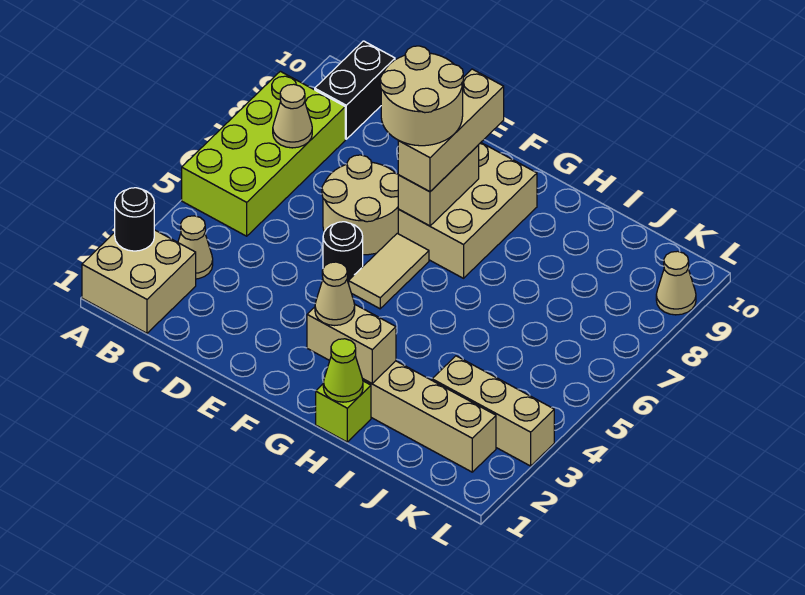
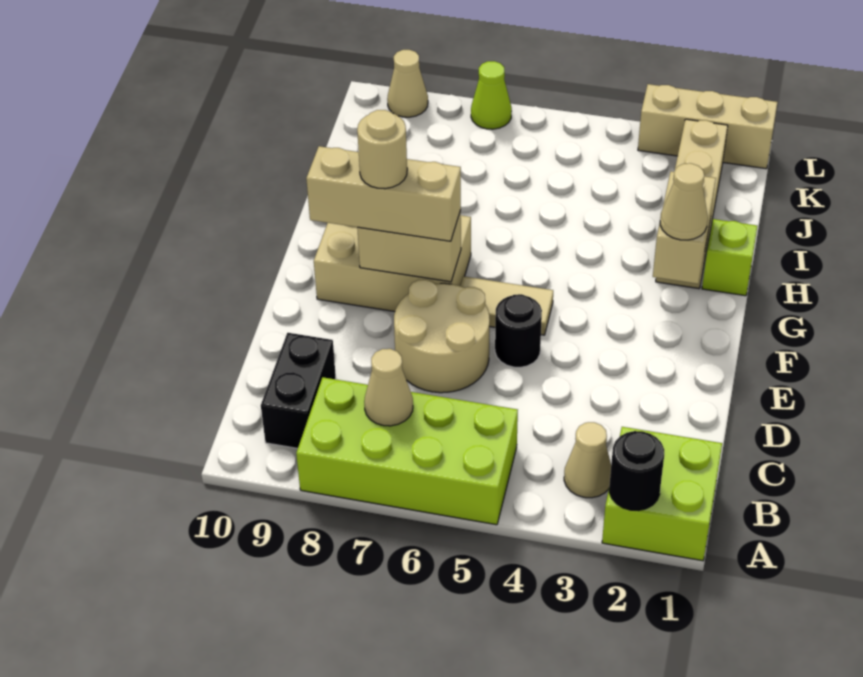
tan brick A1:B2 level 1 -> lime brick A1:B2 level 1
black brick B9:B10 level 1 -> black brick B9:C9 level 1
tan round brick E7:F8 level 4 -> tan round brick F8 level 4
lime cone H1 level 2 -> lime cone L7 level 1
tan brick J3:L3 level 1 -> tan brick L1:L3 level 1

